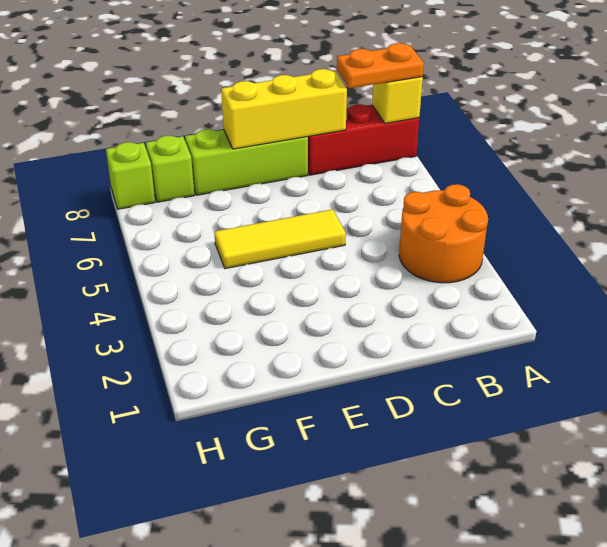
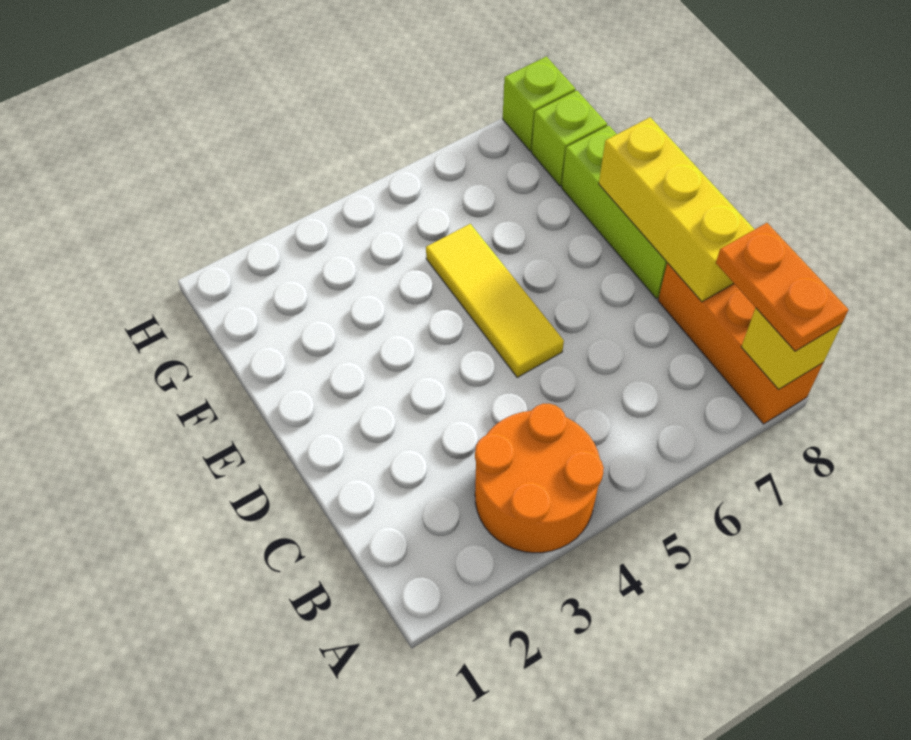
red brick A8:C8 level 1 -> orange brick A8:C8 level 1

